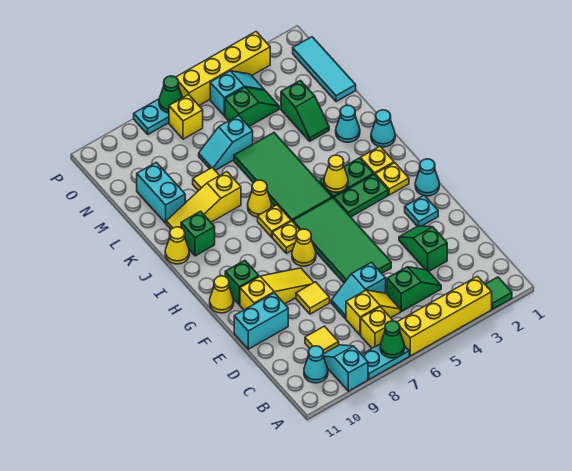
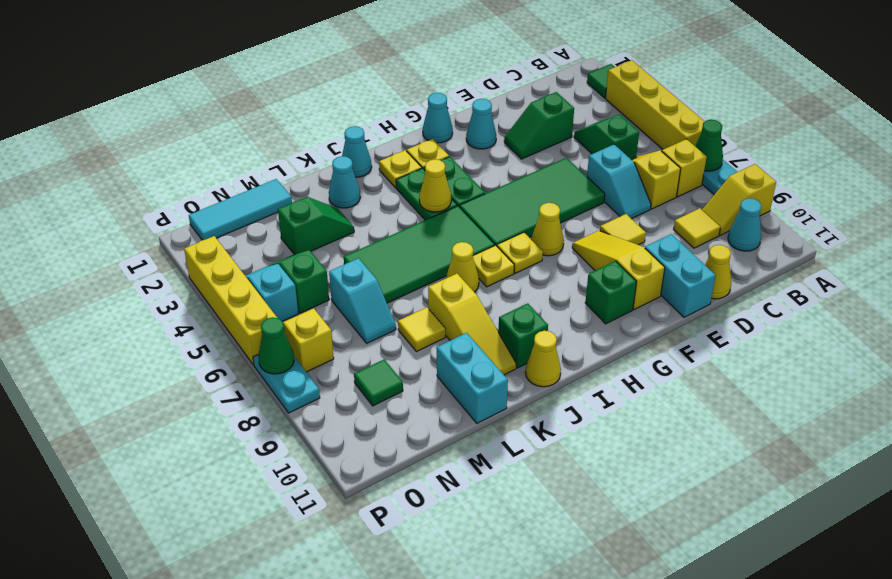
cyan slope A9:B9 level 1 top A -> yellow slope A9:B9 level 1 top A
cyan plate F2 level 1 -> cyan cone F2 level 1
yellow cone G11 level 1 -> yellow cone D11 level 1
cyan brick L10:M10 level 1 -> cyan brick L10:L11 level 1
none -> green tile N9 level 1

